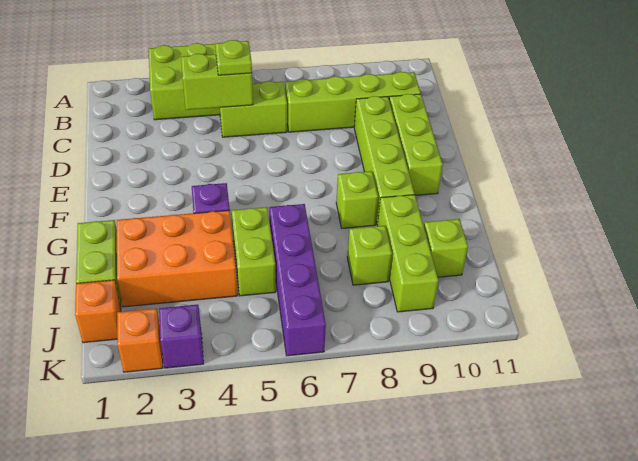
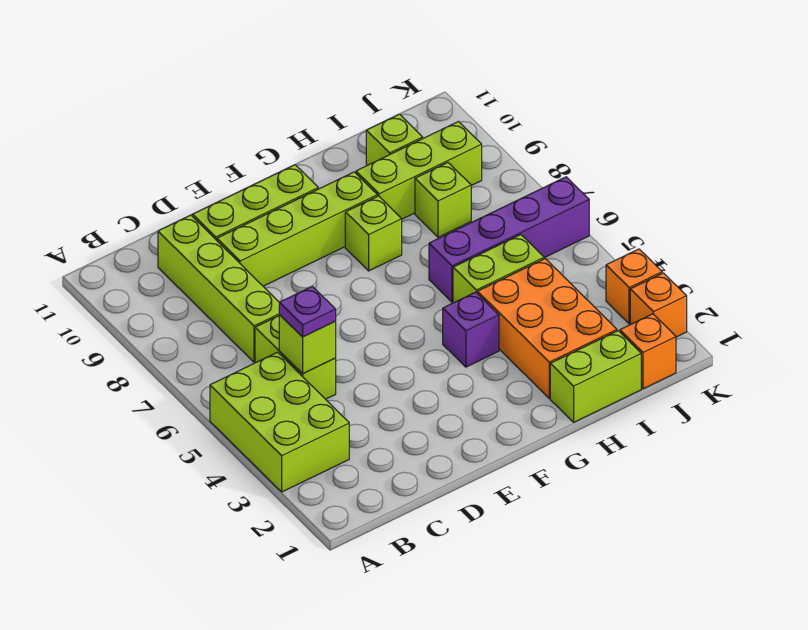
lime brick C4:C5 level 2 -> lime brick C5 level 2
lime plate C5 level 3 -> purple plate C5 level 3
purple brick K3 level 1 -> orange brick K3 level 1

